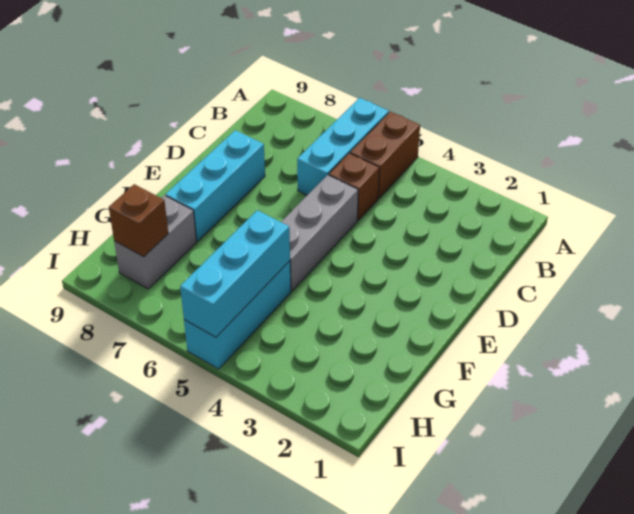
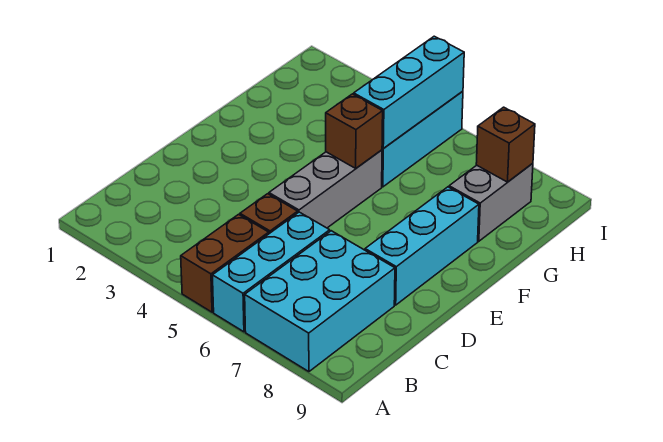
none -> cyan brick A7:C8 level 1
none -> brown brick F5 level 2

